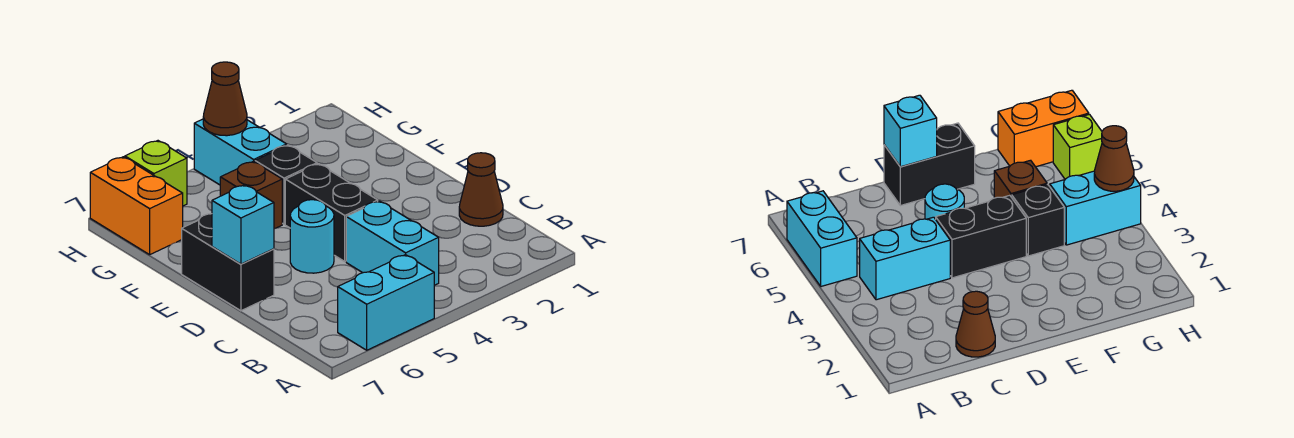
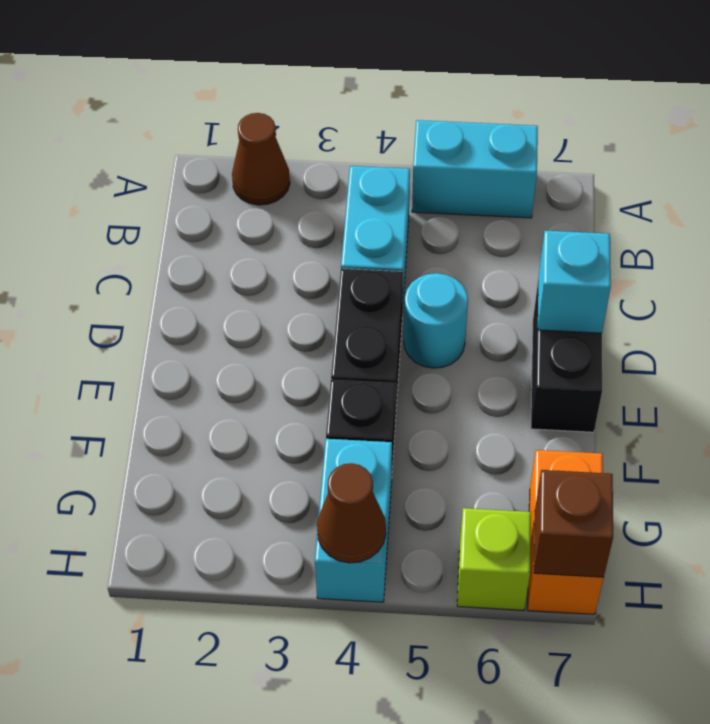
brown cone C1 level 1 -> brown cone A2 level 1
brown brick F5 level 1 -> brown brick H7 level 2

